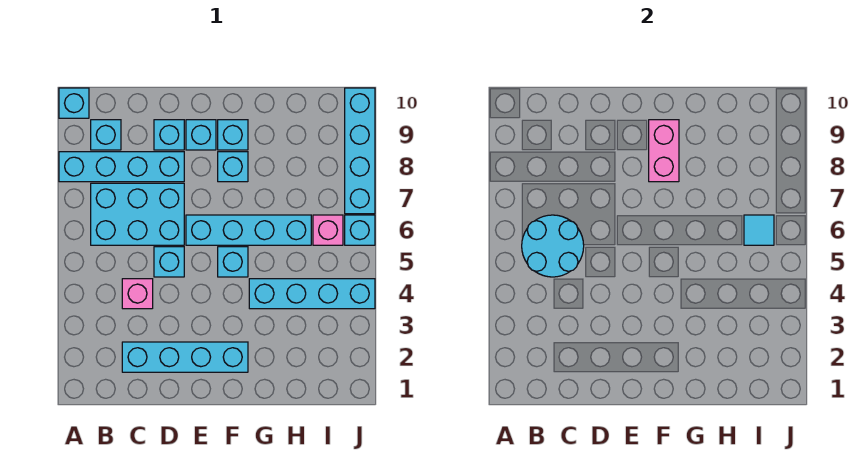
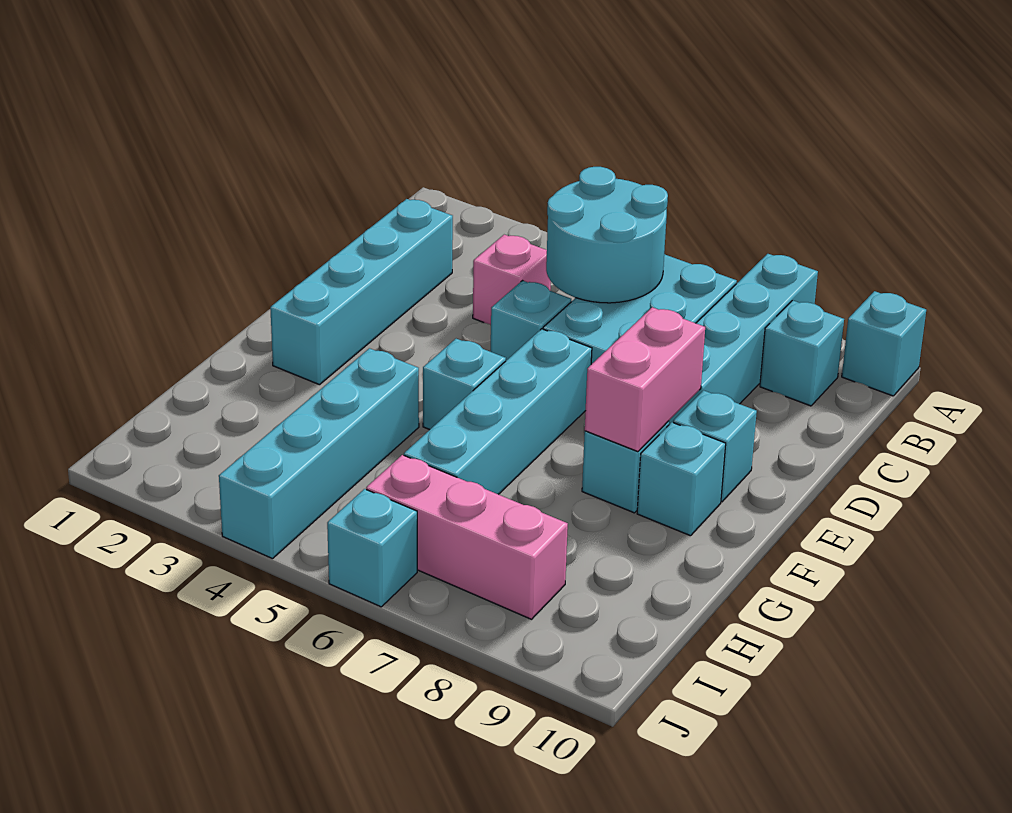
cyan brick D9 level 1 -> none
pink brick F8:F9 level 2 -> pink brick E8:F8 level 2
pink brick I6 level 1 -> pink brick I6:I8 level 1
cyan tile I6 level 2 -> none
cyan brick J7:J10 level 1 -> none

